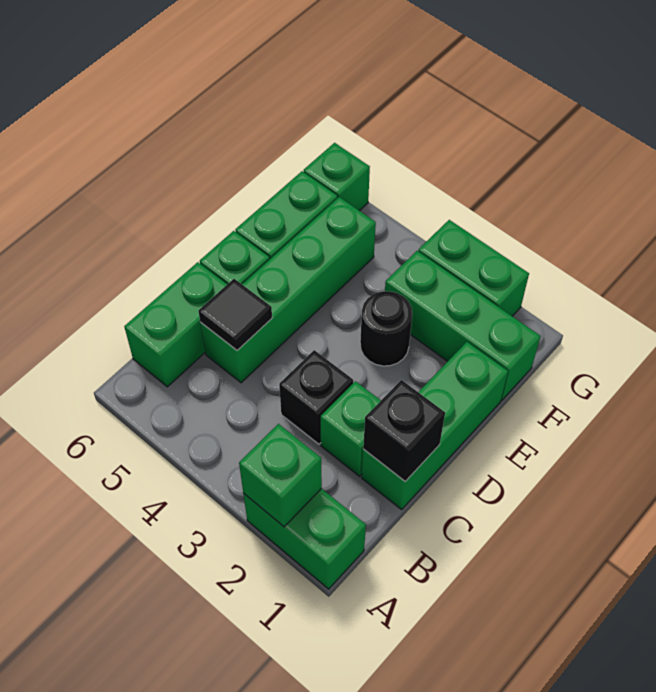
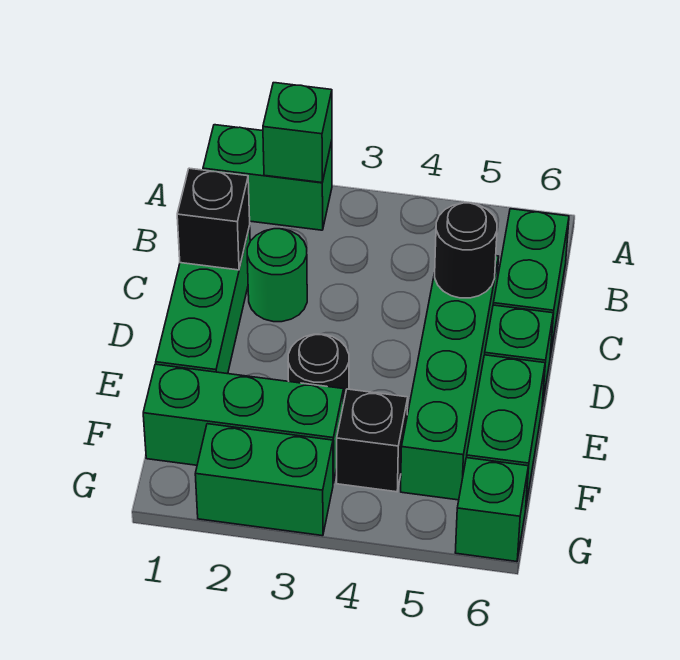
green brick C2 level 1 -> green round brick C2 level 1
black brick C3 level 1 -> black brick F4 level 1
black tile C5 level 2 -> black round brick C5 level 2

